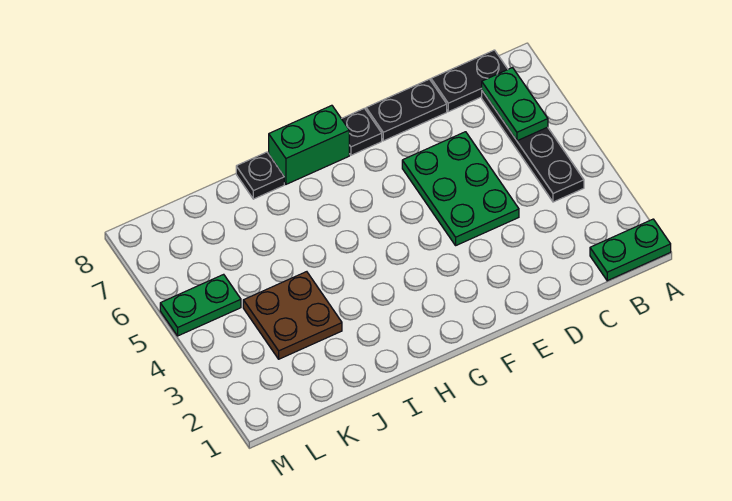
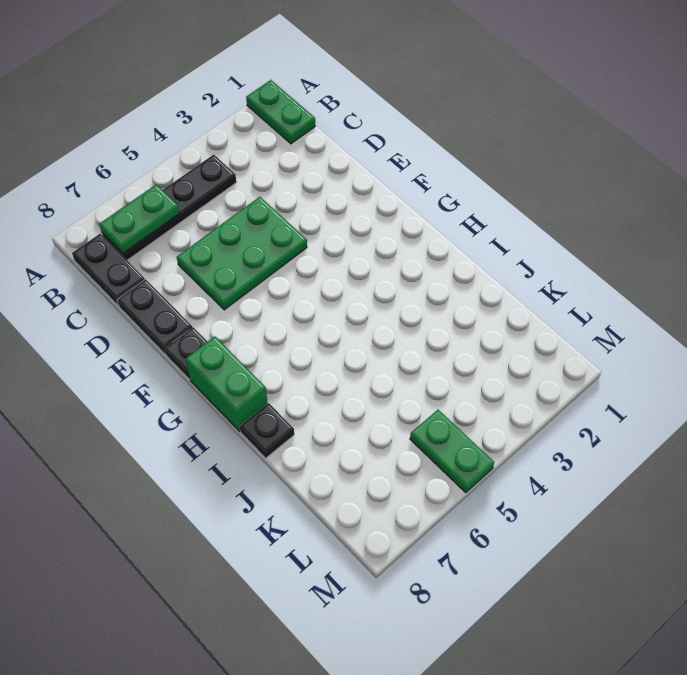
brown plate J3:K4 level 1 -> none

